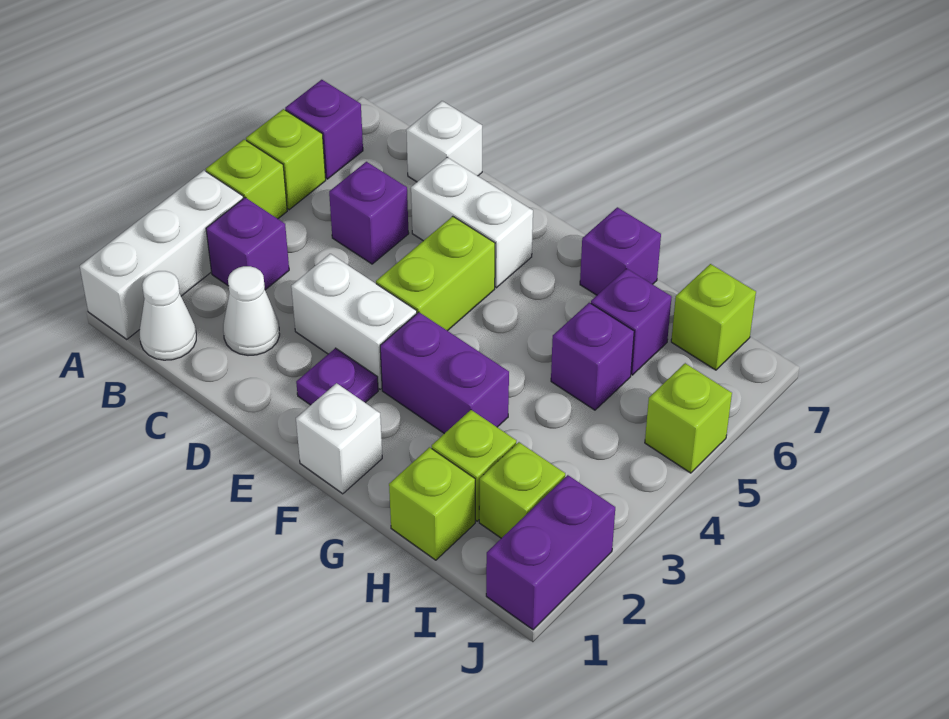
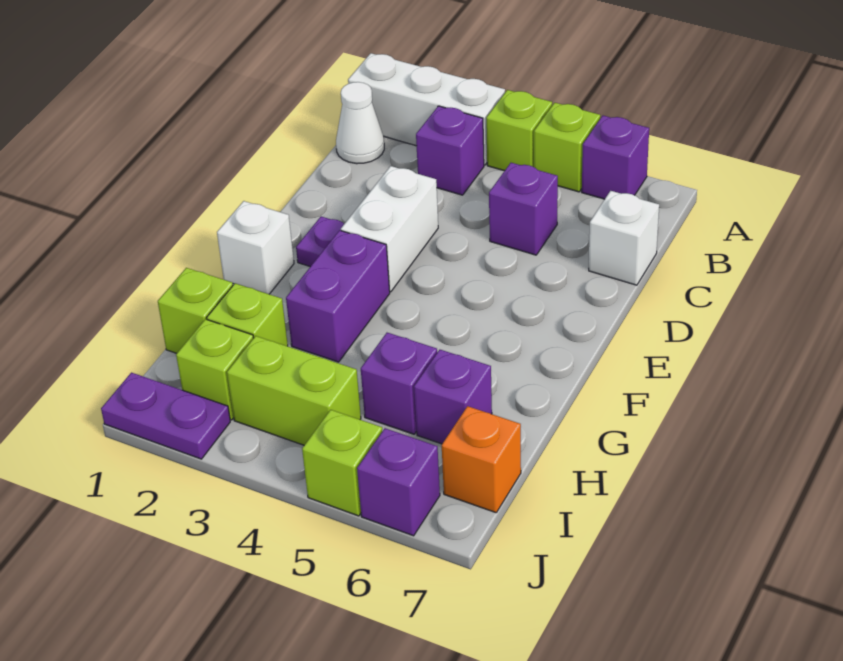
white cone C2 level 1 -> none
white brick D6:E6 level 1 -> none
lime brick E4:E5 level 1 -> lime brick I3:I4 level 1
purple brick G7 level 1 -> purple brick J6 level 1
lime brick I7 level 1 -> orange brick I7 level 1
purple brick J1:J2 level 1 -> purple plate J1:J2 level 1

